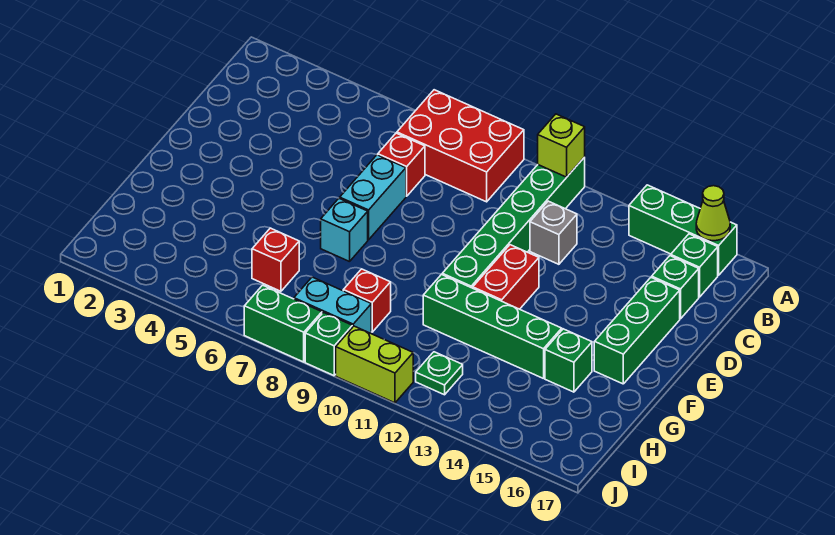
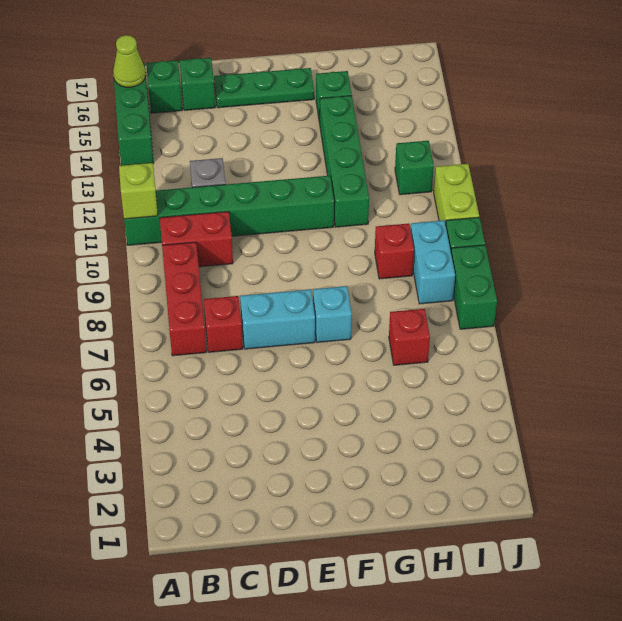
red brick A7:B9 level 1 -> red brick B7:B9 level 1
green brick D16:F16 level 1 -> green plate D16:F16 level 1
red brick E12:F12 level 1 -> red brick B10:C10 level 1
green plate I12 level 1 -> green brick I12 level 1

